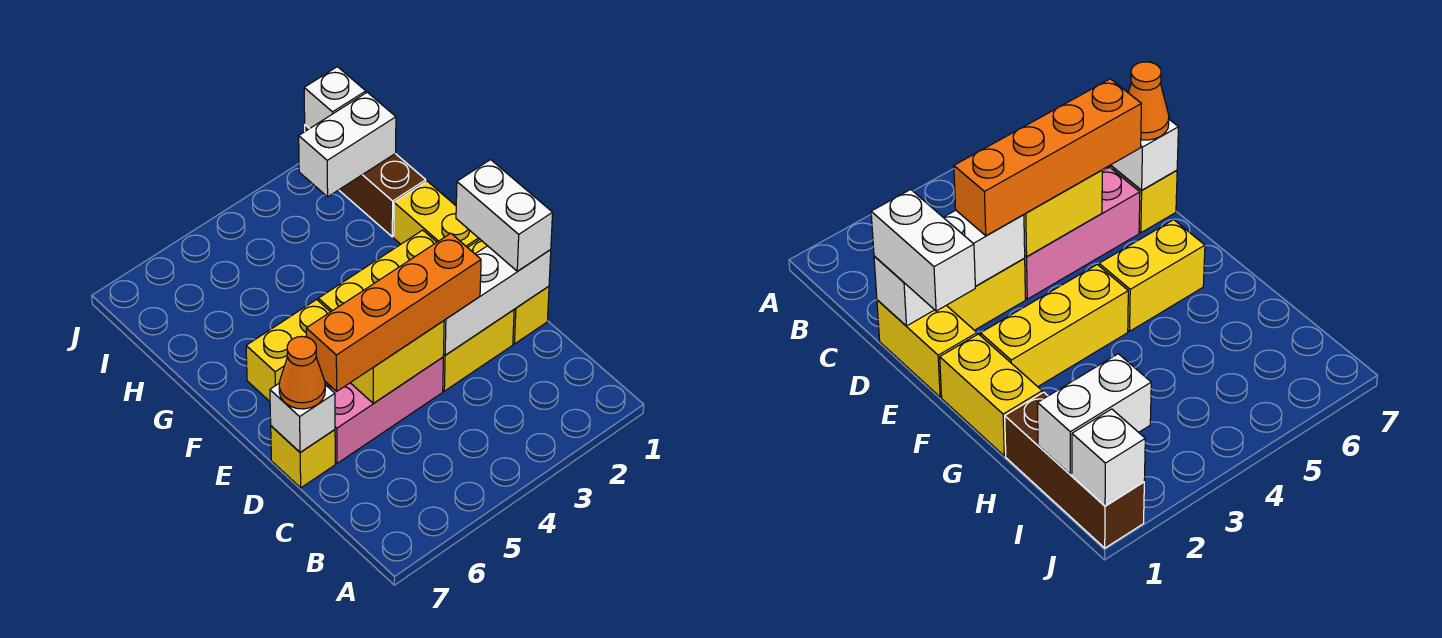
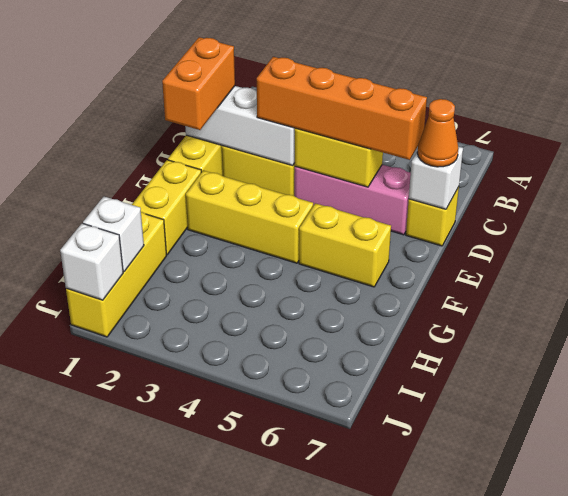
white brick D1:E1 level 3 -> orange brick D1:E1 level 3
brown brick H1:J1 level 1 -> yellow brick H1:J1 level 1
white brick I1:I2 level 2 -> white brick I1 level 2

